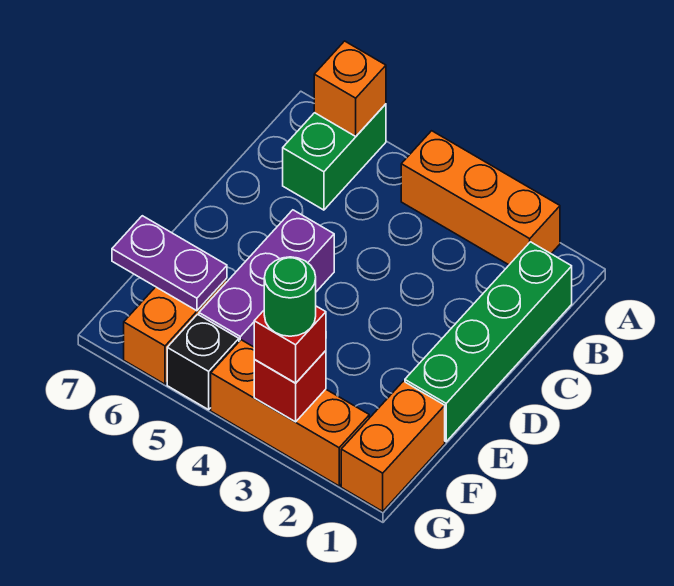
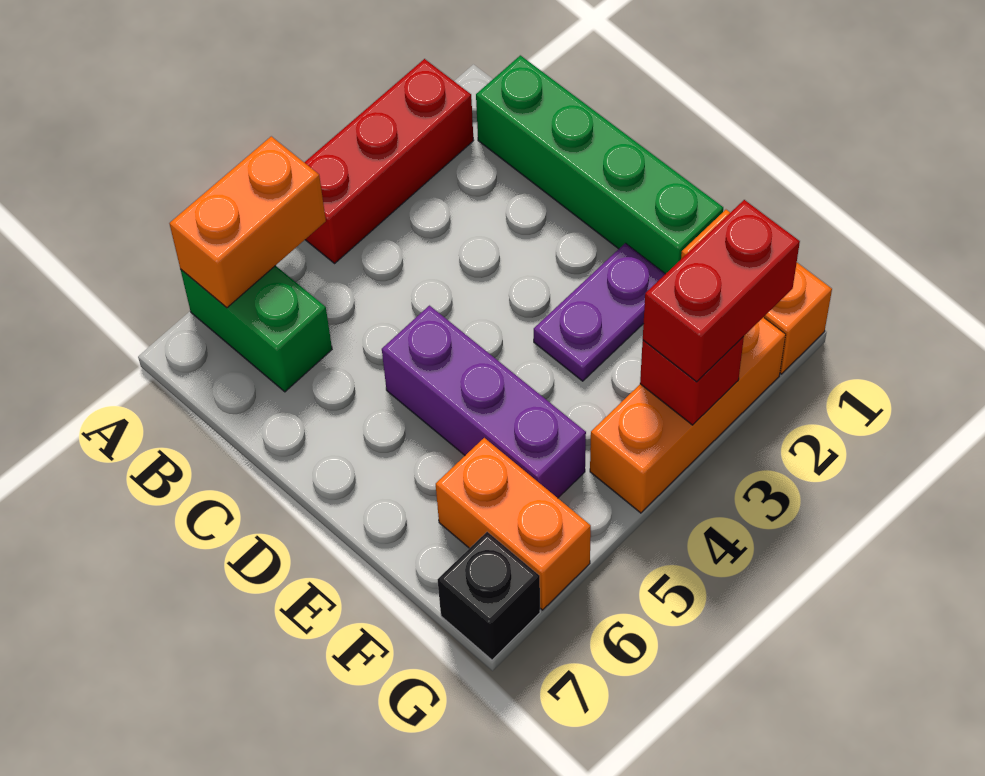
orange brick A2:A4 level 1 -> red brick A2:A4 level 1
orange brick A6 level 2 -> orange brick A5:A6 level 2
purple plate F6:F7 level 2 -> purple plate E2:E3 level 1
red brick G3 level 3 -> red brick G2:G3 level 3
green round brick G3 level 4 -> none
black brick G5 level 1 -> black brick G7 level 1

